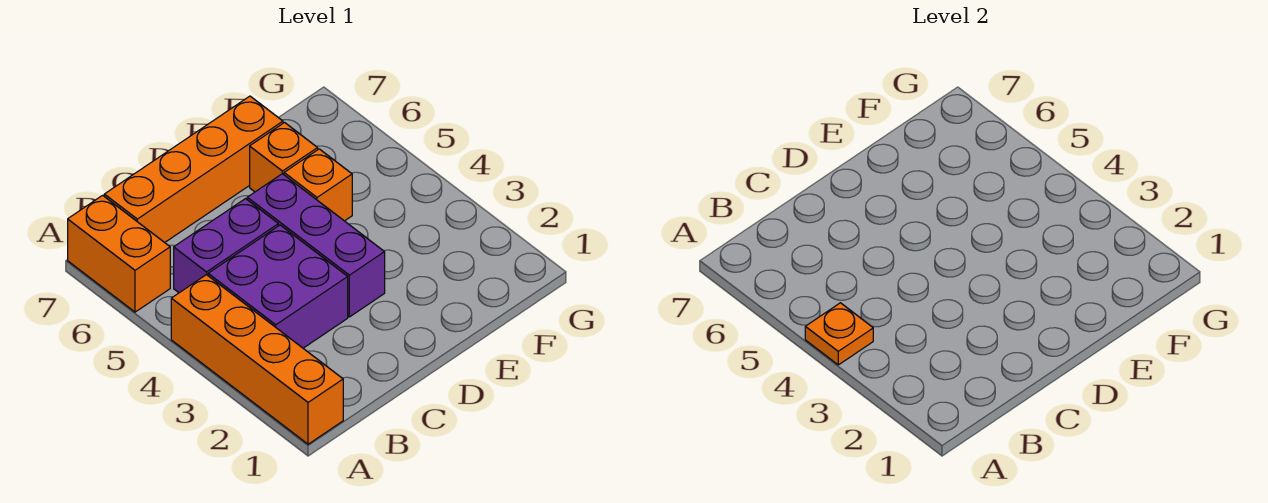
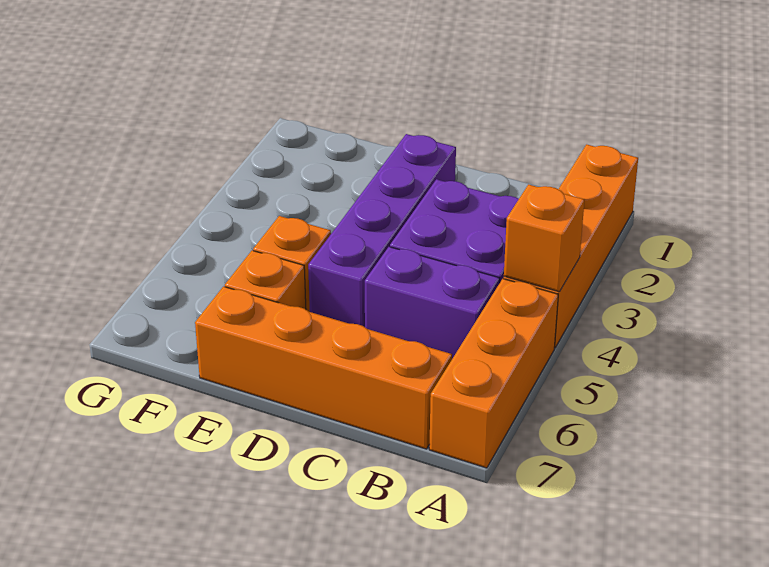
orange plate A4 level 2 -> orange brick A4 level 2
orange brick A6:A7 level 1 -> orange brick A5:A7 level 1
purple brick D3:D5 level 1 -> purple brick D2:D5 level 1

